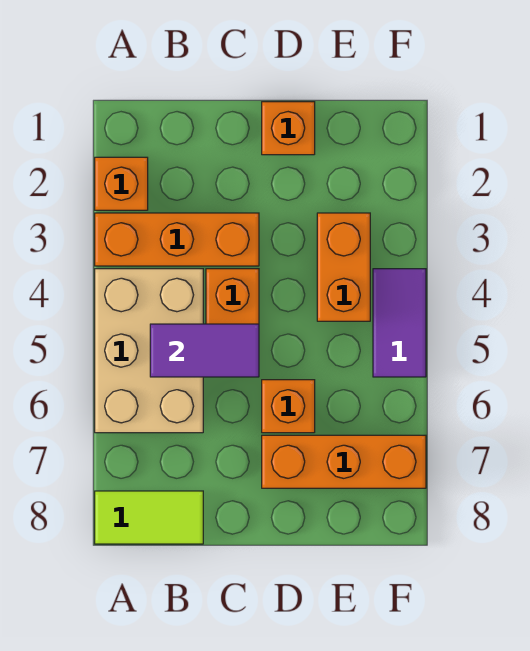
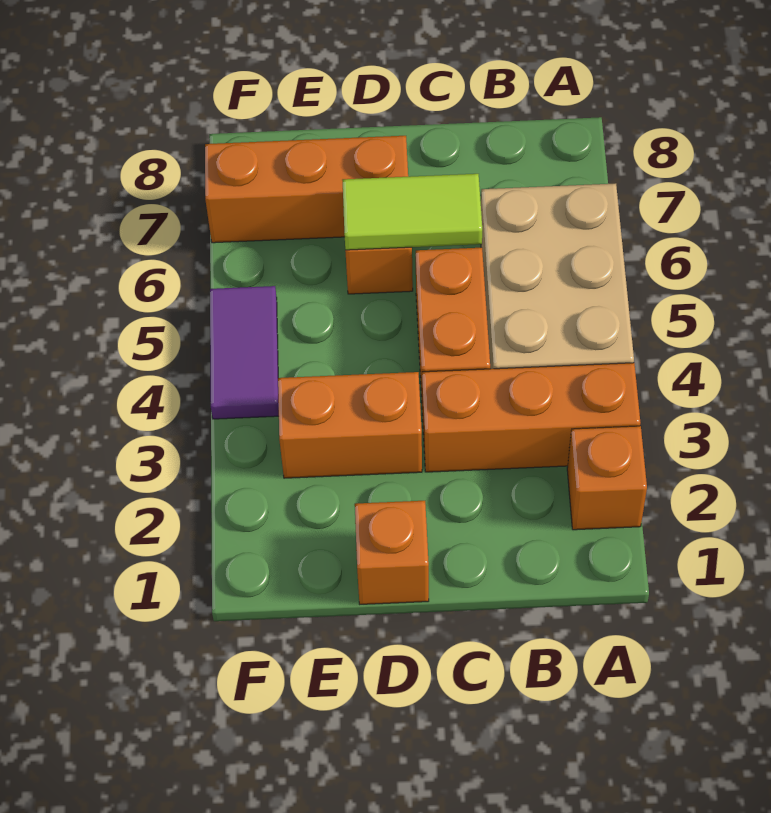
lime tile A8:B8 level 1 -> lime tile C6:D6 level 2
purple tile B5:C5 level 2 -> none
orange brick E3:E4 level 1 -> orange brick D3:E3 level 1

